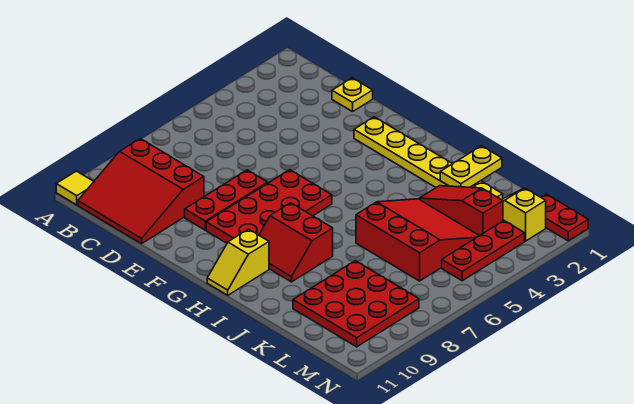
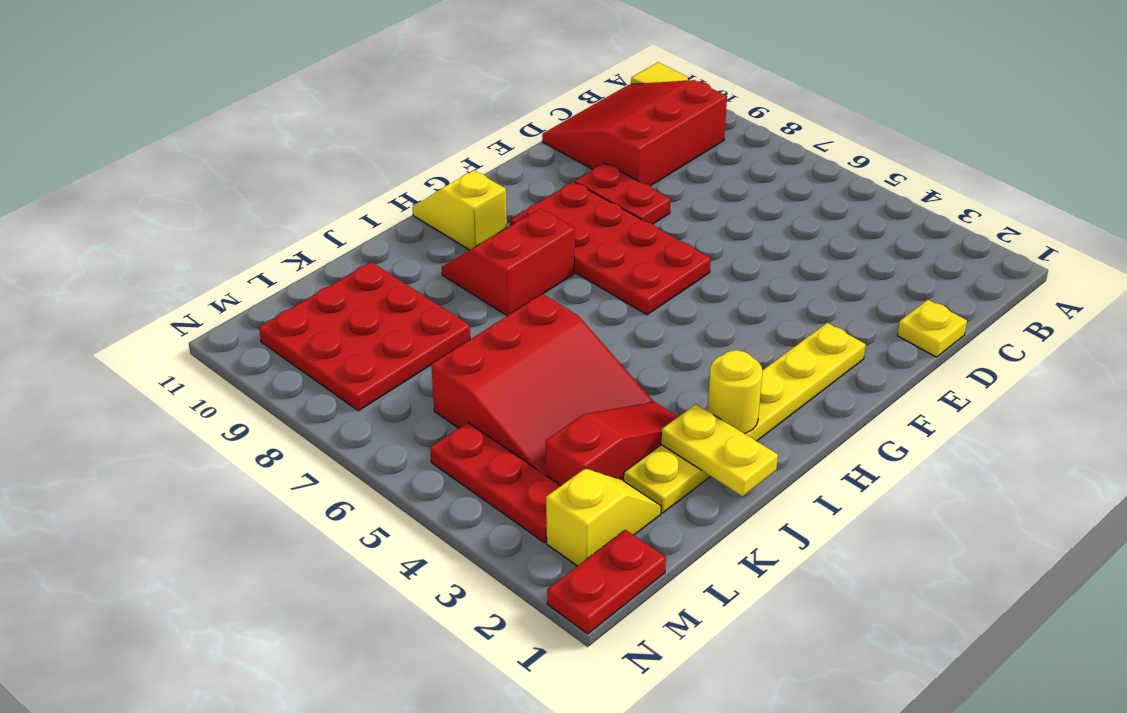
red plate E7:E9 level 1 -> red plate E8:E9 level 1
none -> yellow round brick I2 level 2

